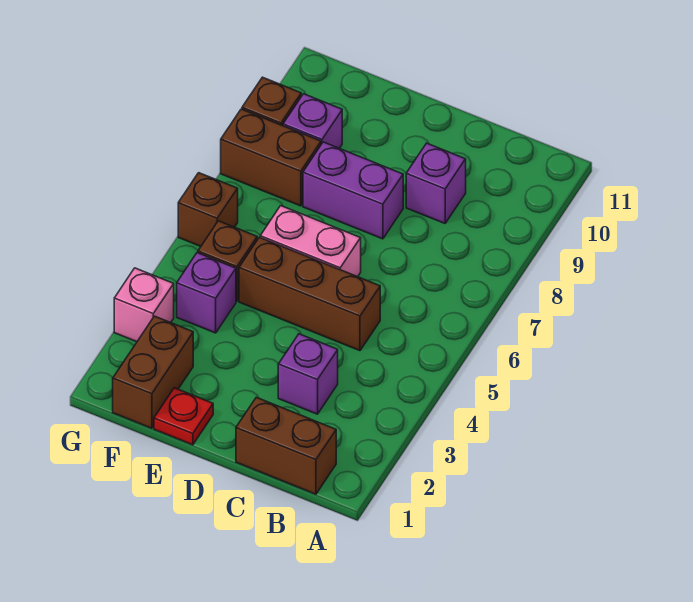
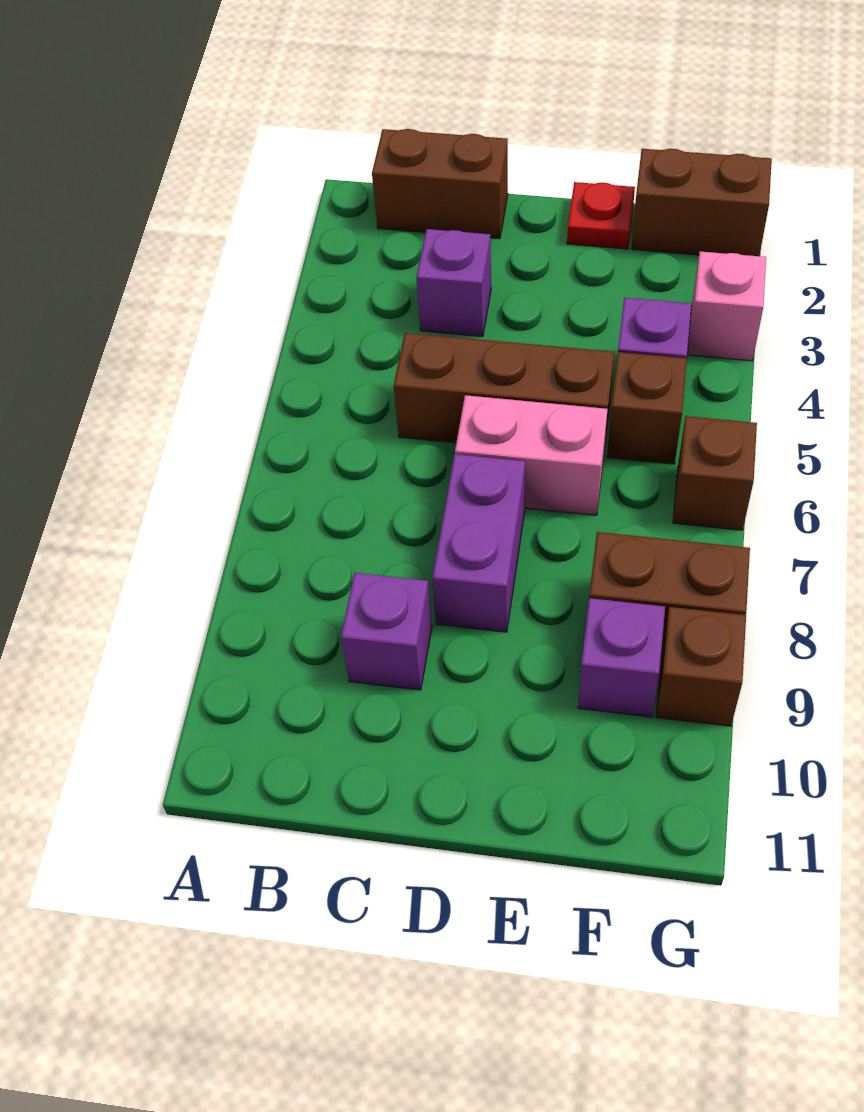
purple brick D8:E8 level 1 -> purple brick D7:D8 level 1
brown brick F1:F2 level 1 -> brown brick F1:G1 level 1

